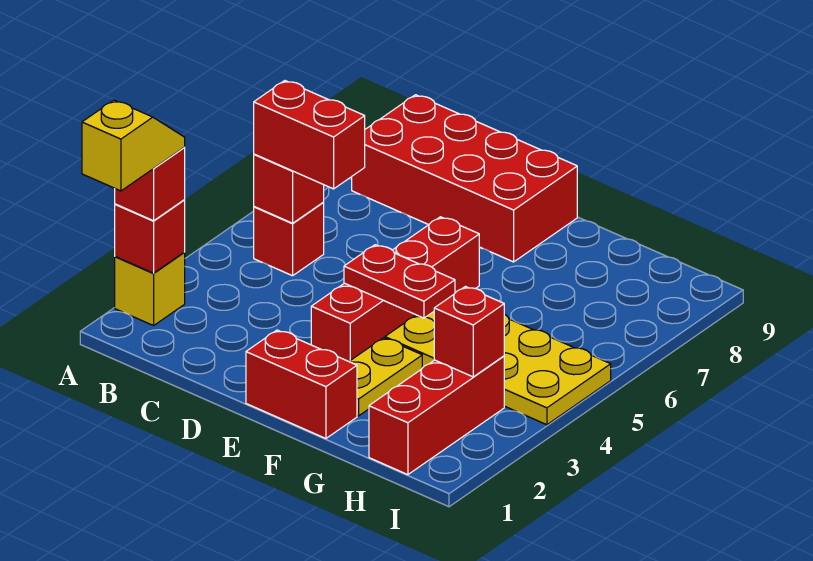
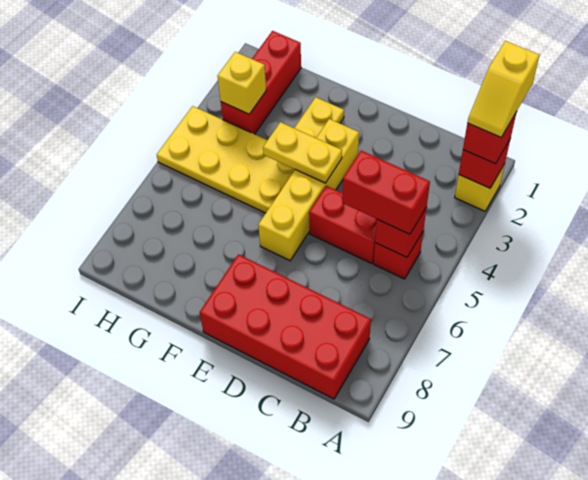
red brick E1:F1 level 1 -> red brick C5:D5 level 1
red brick E3:E6 level 1 -> yellow brick E3:E6 level 1
red plate E4:F4 level 2 -> yellow plate E4:F4 level 2
red brick H3 level 2 -> yellow brick H3 level 2

